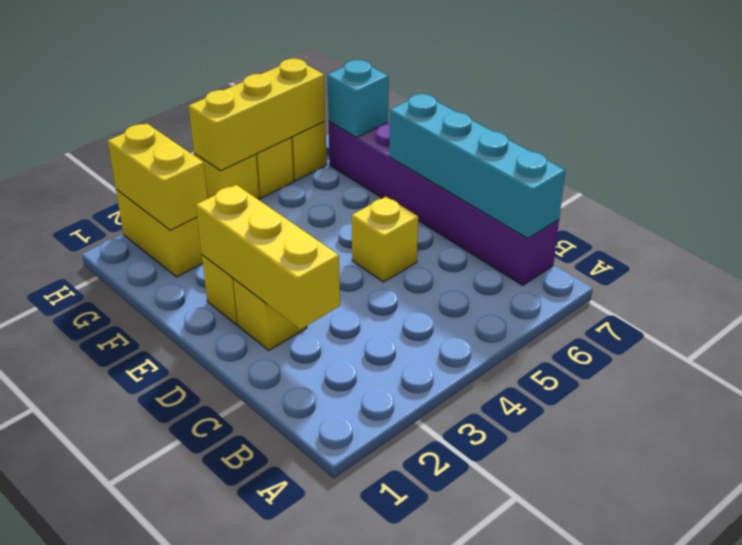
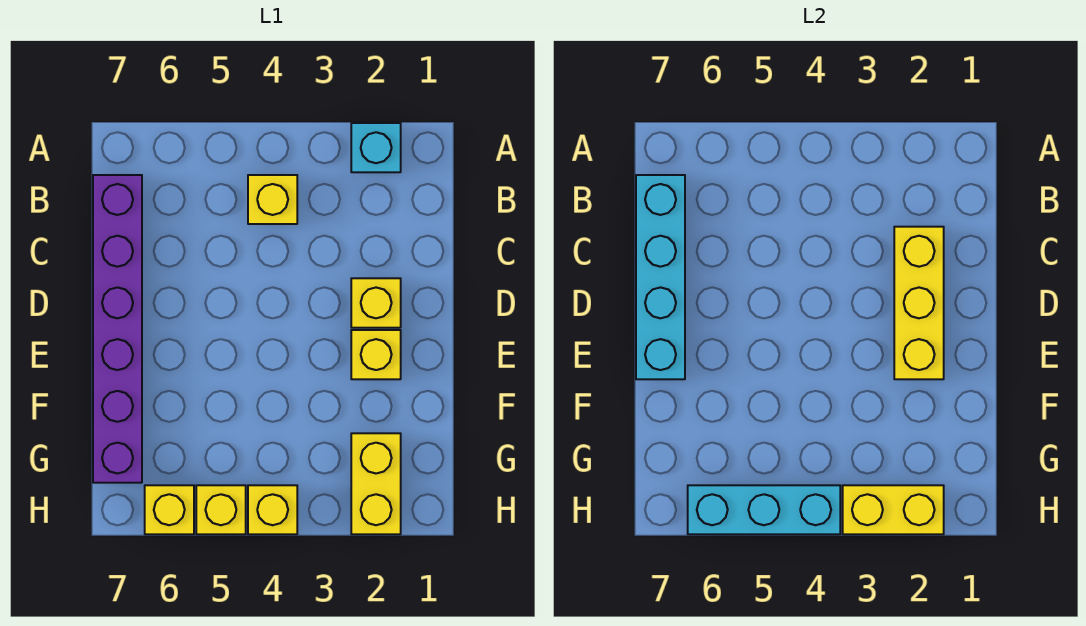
yellow brick D5 level 1 -> yellow brick B4 level 1
yellow brick G2:H2 level 2 -> yellow brick H2:H3 level 2
cyan brick G7 level 2 -> cyan brick A2 level 1
yellow brick H4:H6 level 2 -> cyan brick H4:H6 level 2

